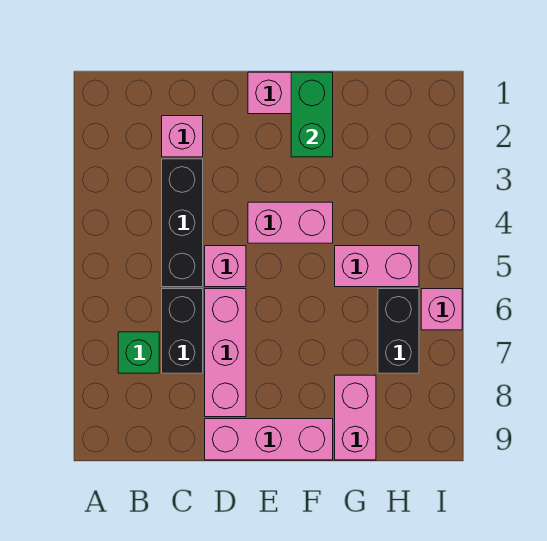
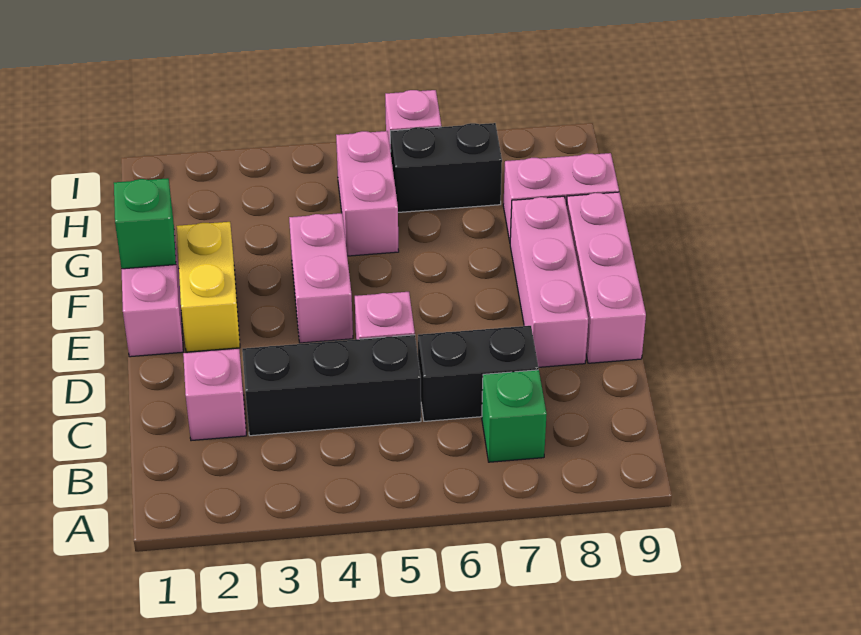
pink brick D6:D8 level 1 -> pink brick D8:F8 level 1
none -> yellow brick E2:F2 level 1
green brick F1:F2 level 2 -> green brick F1 level 2

